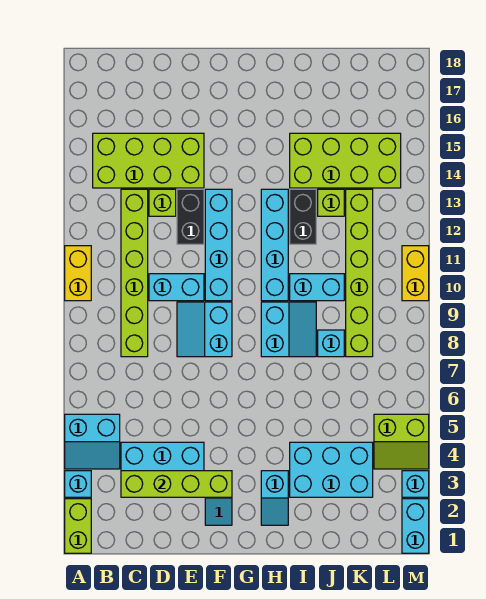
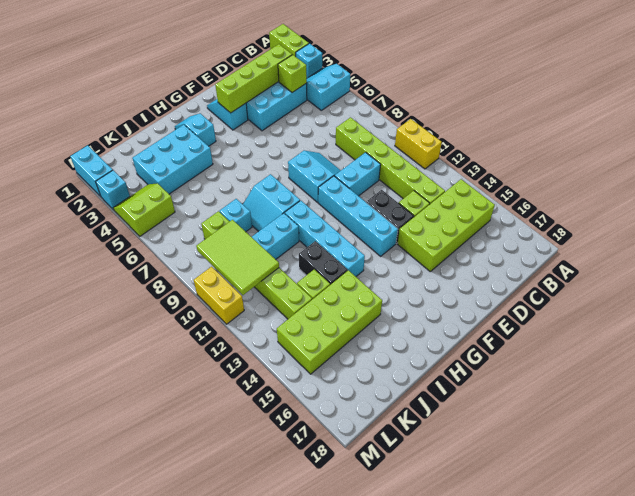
none -> lime brick C4 level 2
none -> lime tile K9:L11 level 2

